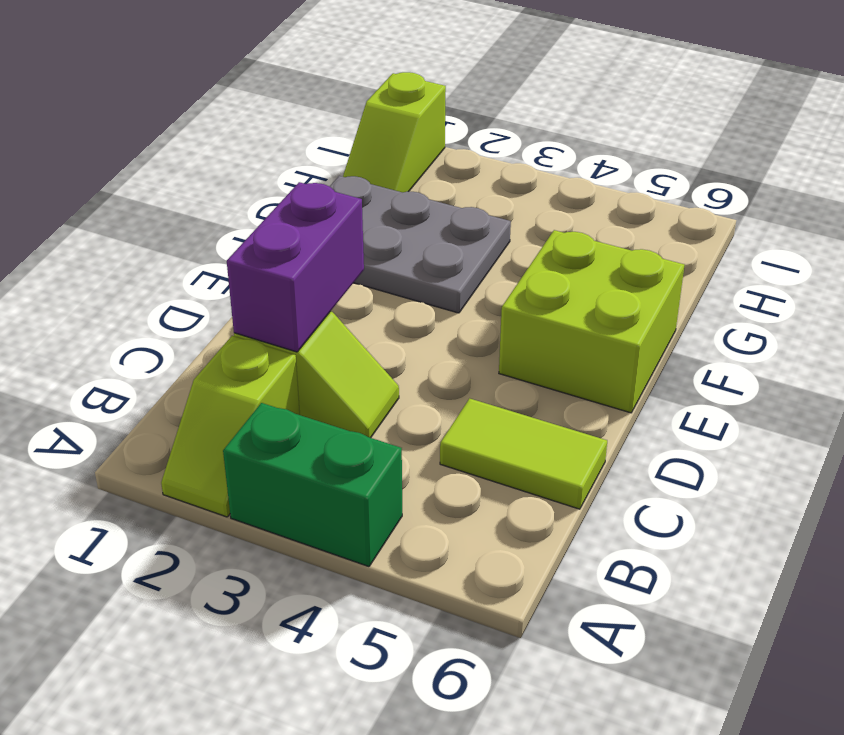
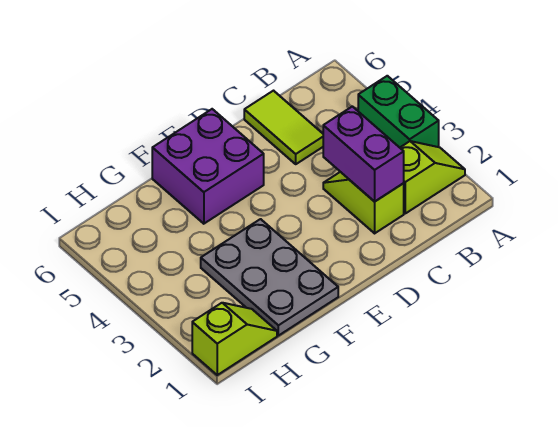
purple brick C2:D2 level 2 -> purple brick C2:C3 level 2
lime brick E5:F6 level 1 -> purple brick E5:F6 level 1

